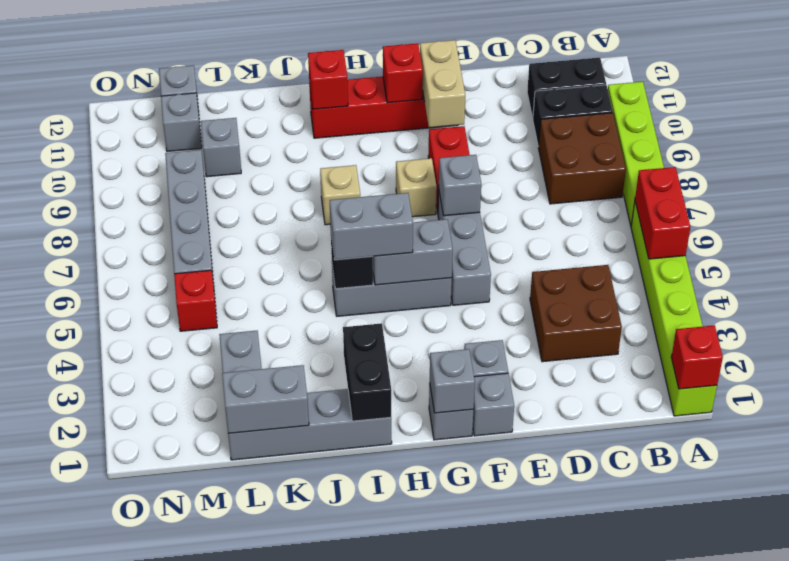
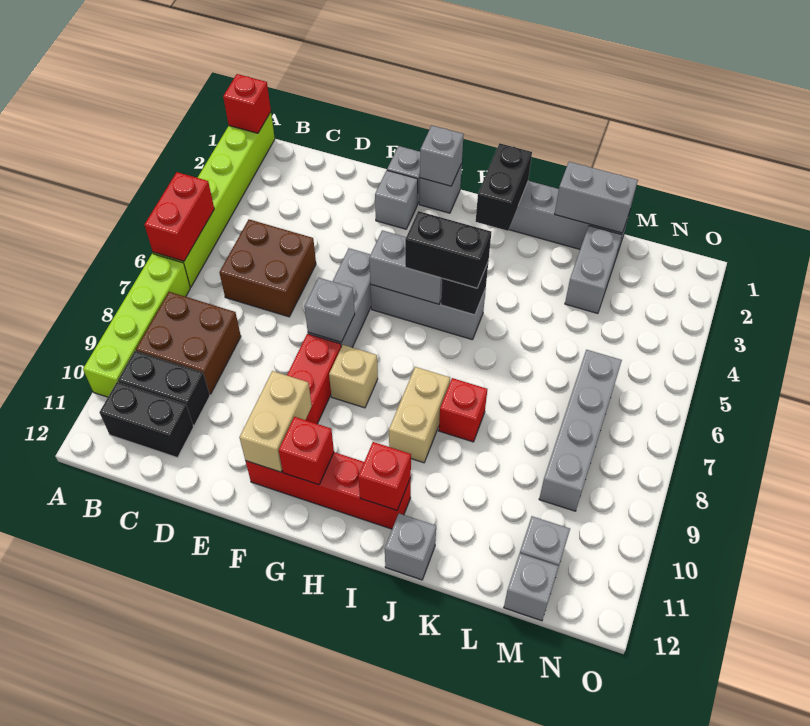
brown brick C3:D4 level 1 -> brown brick C5:D6 level 1
grey brick H5:I5 level 3 -> black brick H5:I5 level 3
tan brick I8 level 1 -> tan brick I8:I9 level 1
grey brick L10 level 1 -> grey brick J12 level 1
red brick M5 level 1 -> red brick J8 level 1

